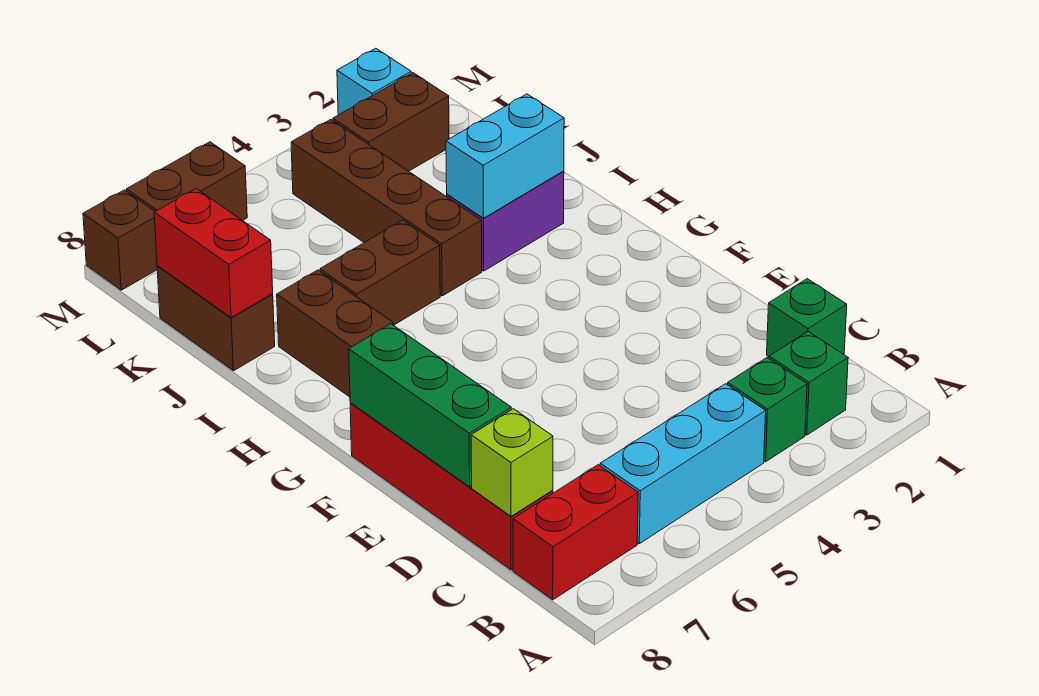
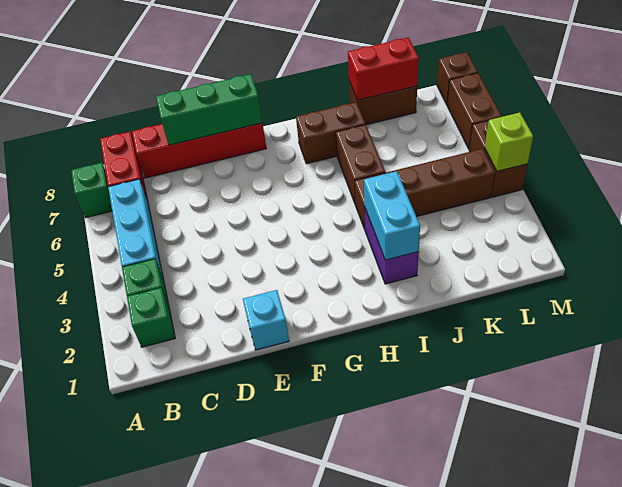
green brick C1 level 1 -> green brick A7 level 1
lime brick C8 level 2 -> lime brick M4 level 2
brown brick L2:L3 level 1 -> brown brick M4:M5 level 1
cyan brick M2 level 1 -> cyan brick E1 level 1

